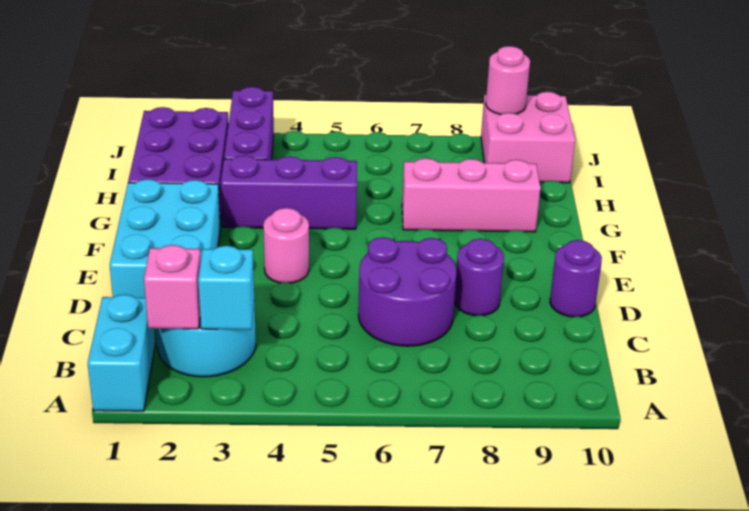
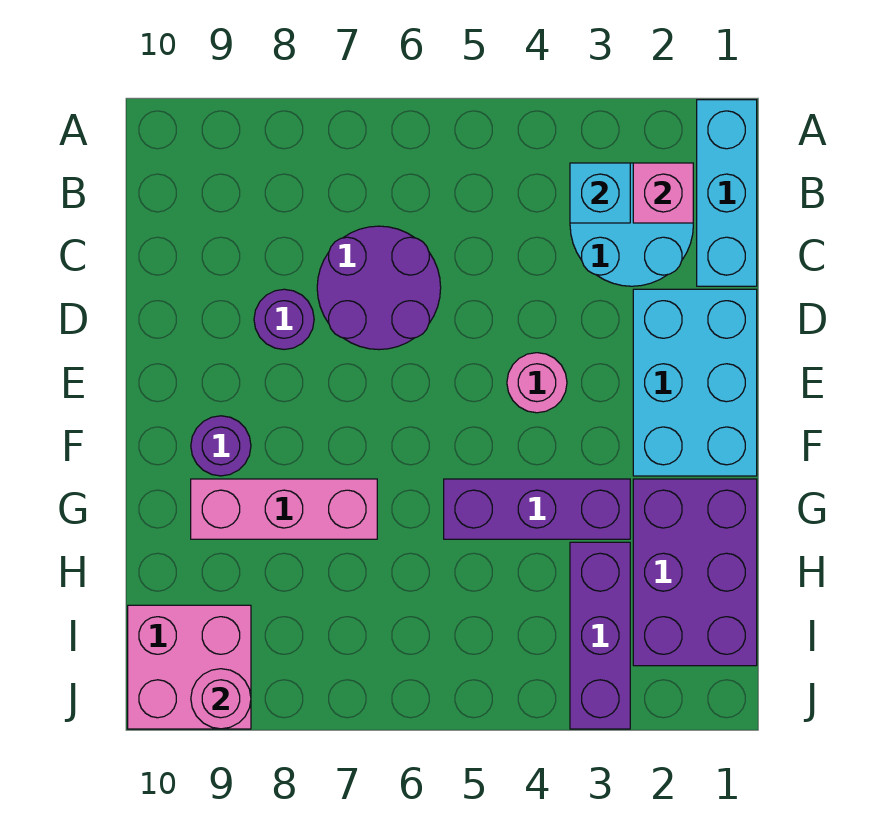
cyan brick A1:B1 level 1 -> cyan brick A1:C1 level 1
purple round brick D10 level 1 -> purple round brick F9 level 1

